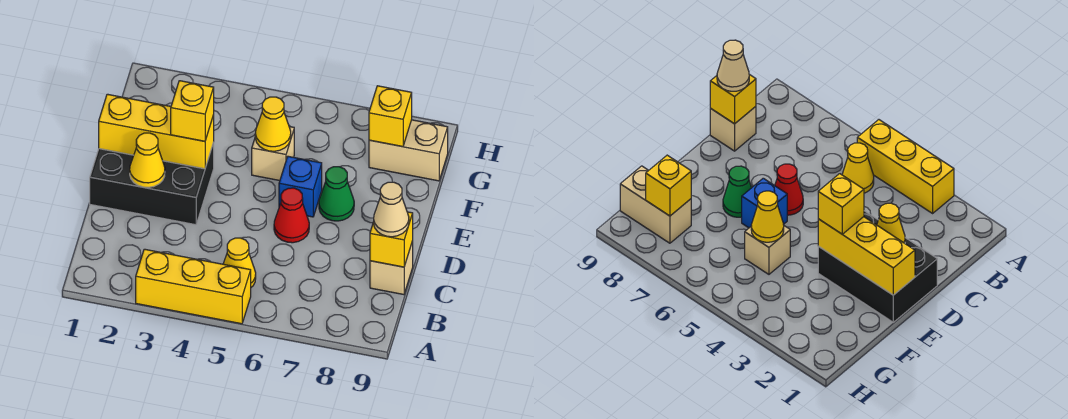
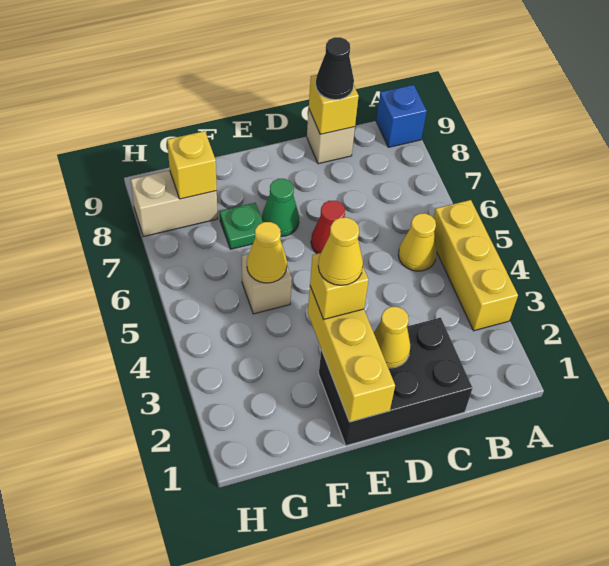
tan cone C9 level 3 -> black cone C9 level 3
black brick D1:E3 level 1 -> black brick C1:E2 level 1
none -> yellow cone E3 level 4
blue brick E6 level 1 -> blue brick A9 level 1
none -> green plate F7 level 1
tan brick G8:G9 level 1 -> tan brick G8:H8 level 1

